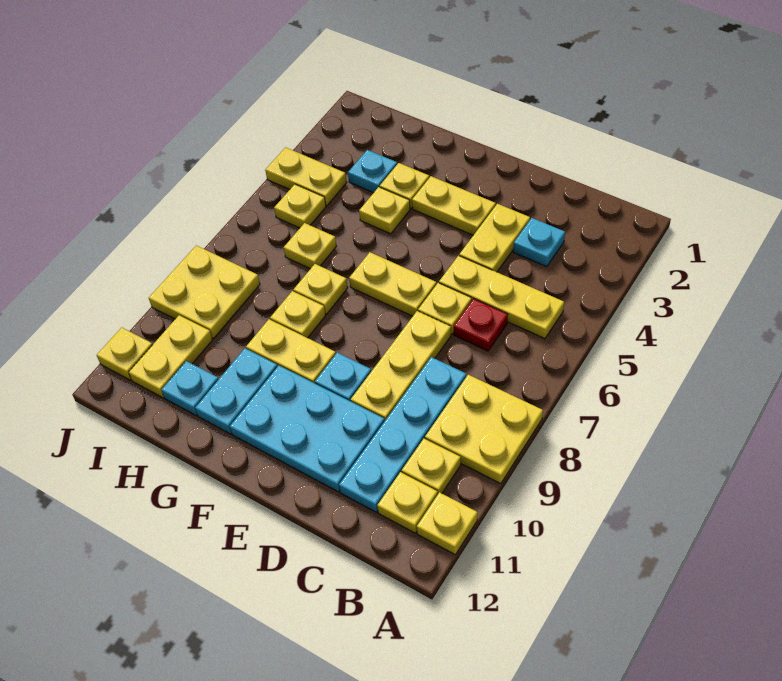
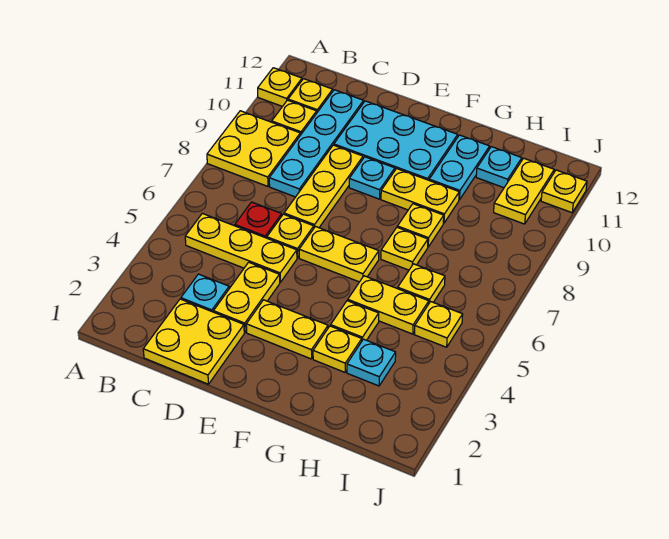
yellow plate I4:J4 level 1 -> yellow plate G5:H5 level 1
yellow plate I8:J9 level 1 -> yellow plate C1:D2 level 1

